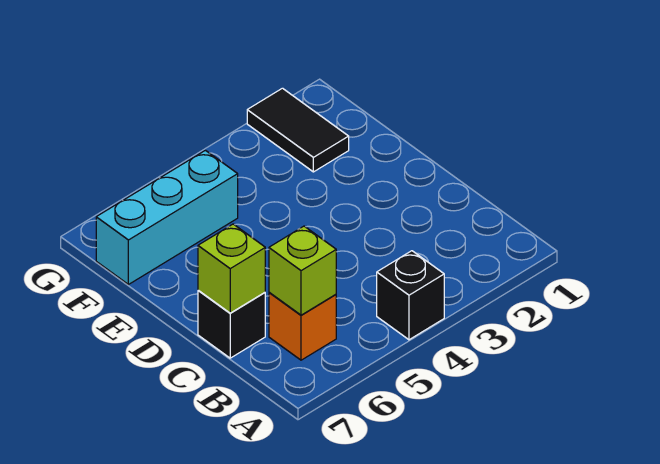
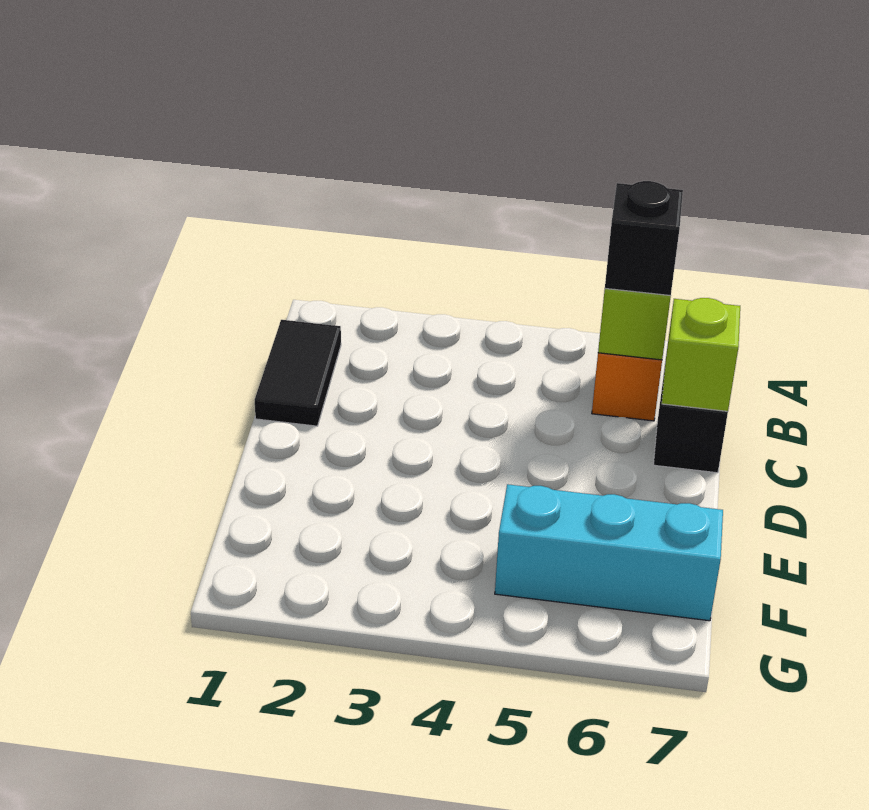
black brick A4 level 1 -> black brick B6 level 3
black tile F2:G2 level 1 -> black tile B1:C1 level 1

